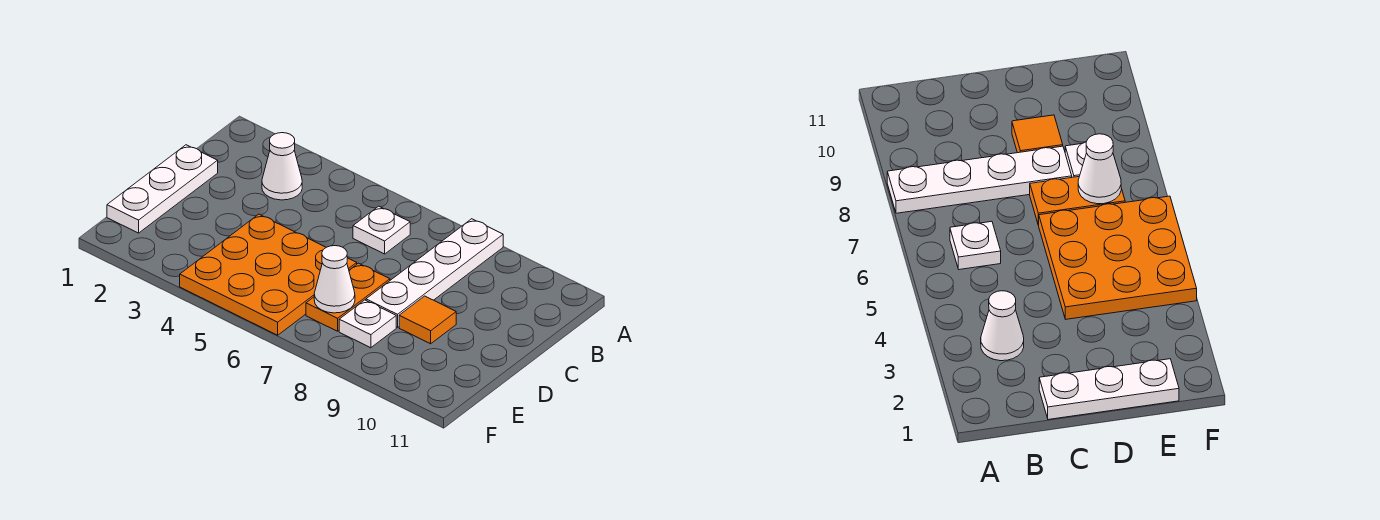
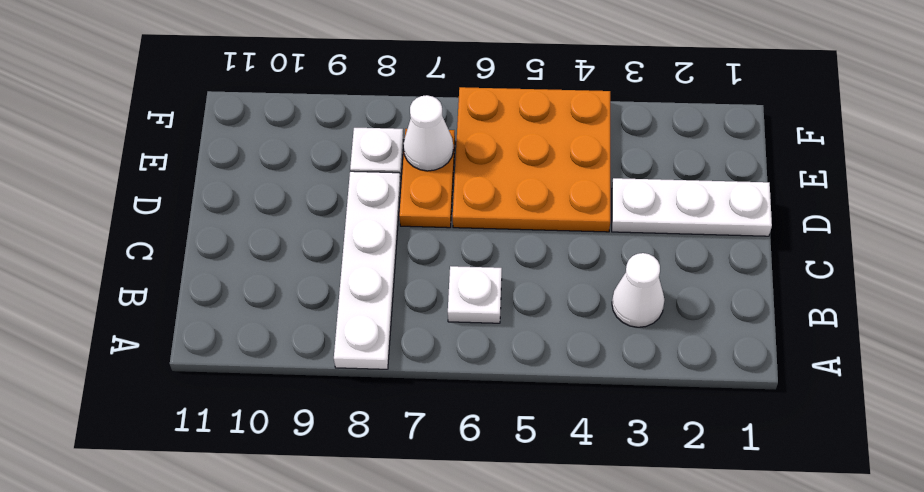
white plate C1:E1 level 1 -> white plate D1:D3 level 1
orange tile D9 level 1 -> none

